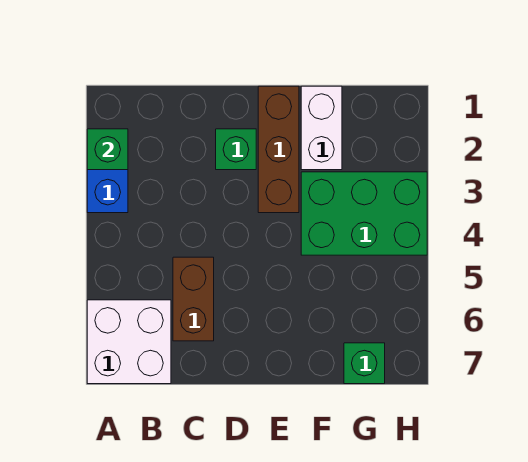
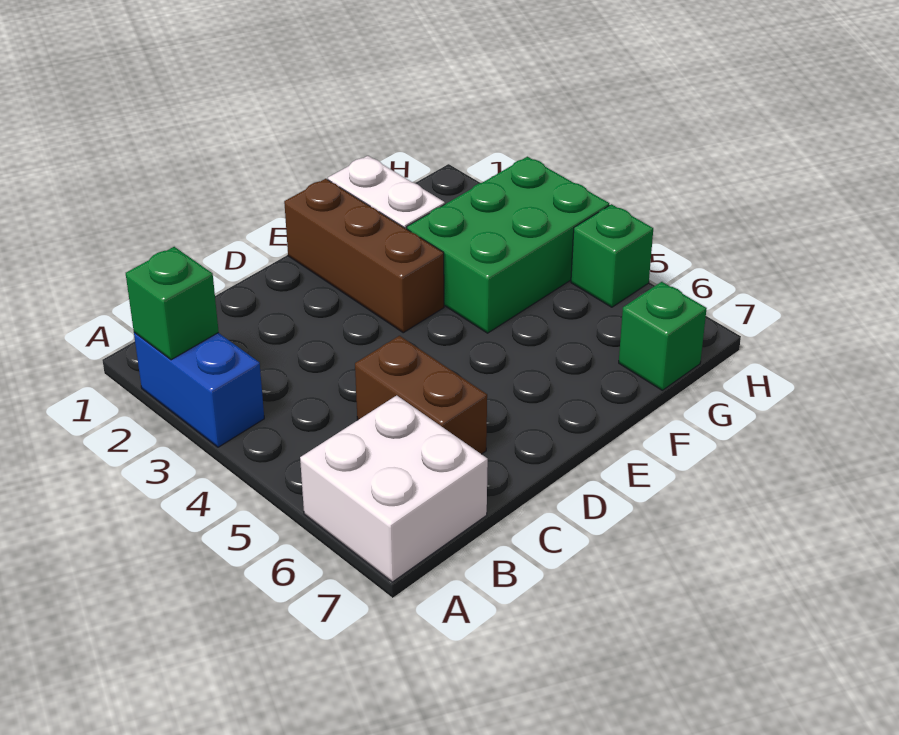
green brick D2 level 1 -> green brick H5 level 1

